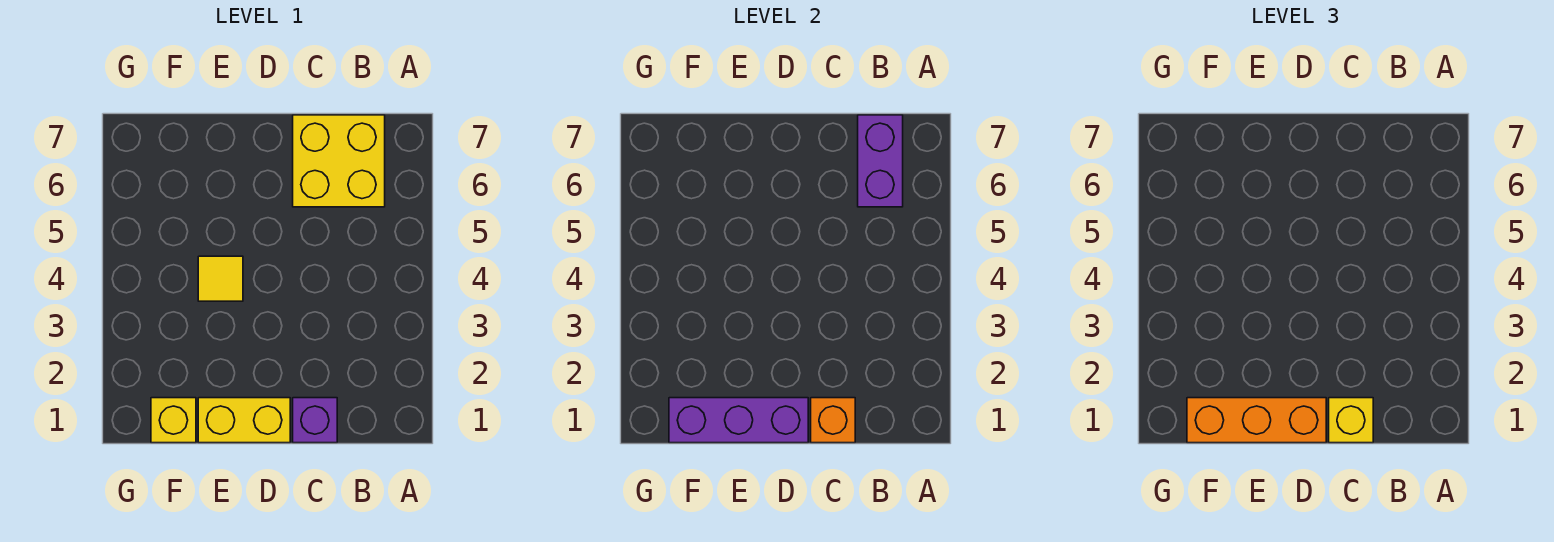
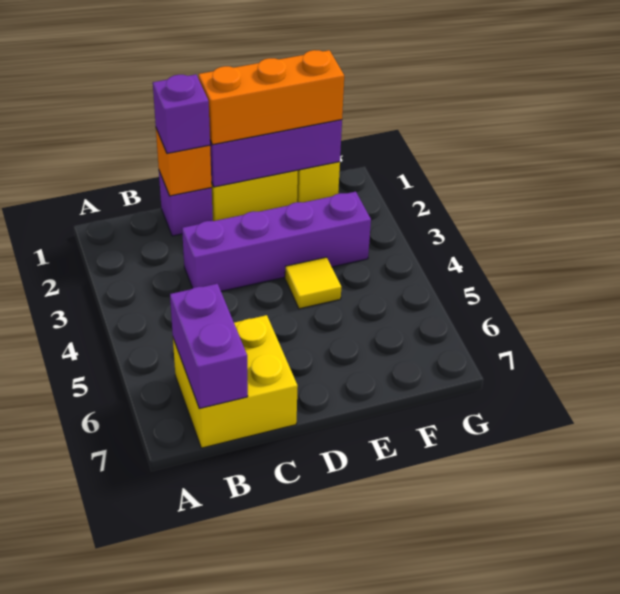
yellow brick C1 level 3 -> purple brick C1 level 3
none -> purple brick C3:F3 level 1

